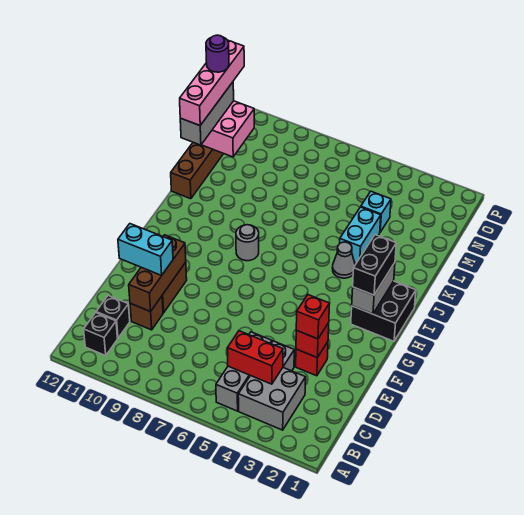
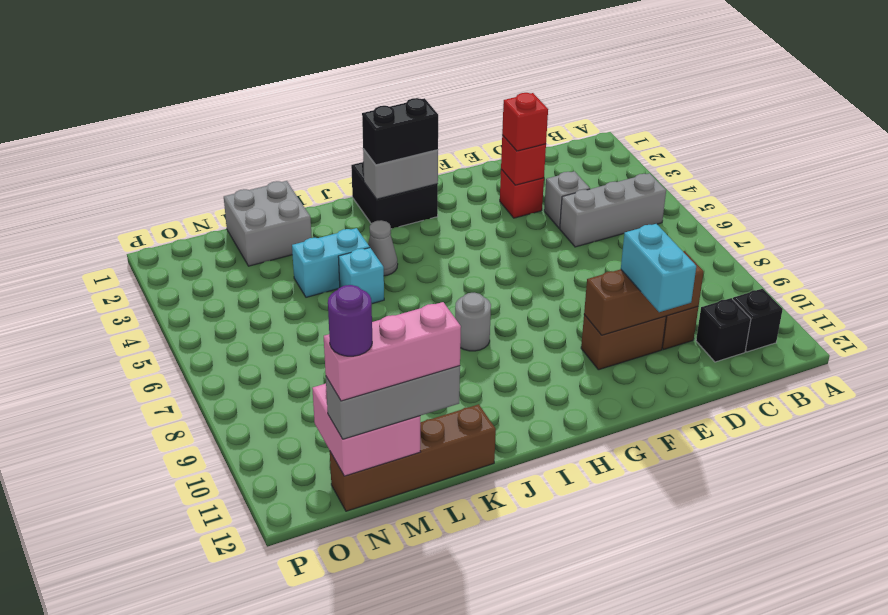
grey brick B3:C4 level 1 -> grey brick L1:M2 level 1
red brick C4:C5 level 2 -> none
pink brick L12:O12 level 4 -> pink brick L12:N12 level 4
cyan brick M4 level 1 -> cyan brick K5 level 1

